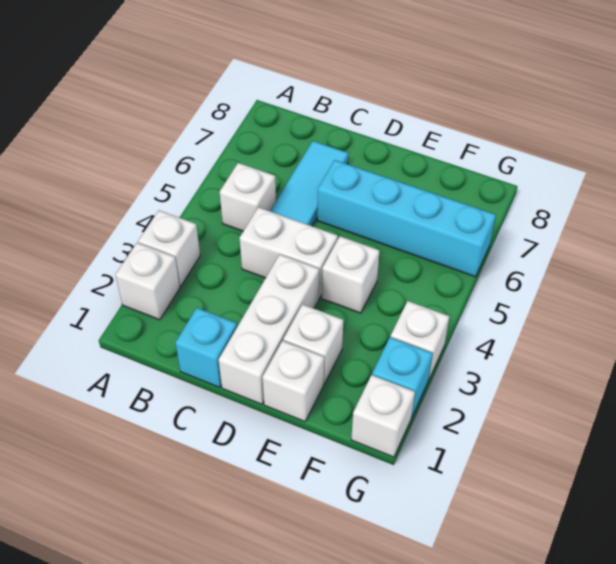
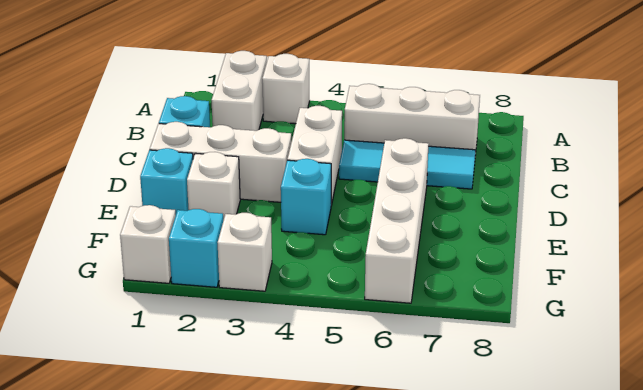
white brick A2 level 1 -> white brick A2:B2 level 1
white brick B5 level 1 -> white brick B5:B7 level 1
cyan brick D6:G6 level 1 -> white brick D6:G6 level 1
white brick E1 level 1 -> cyan brick E1 level 1
white brick E4 level 1 -> cyan brick E4 level 1

